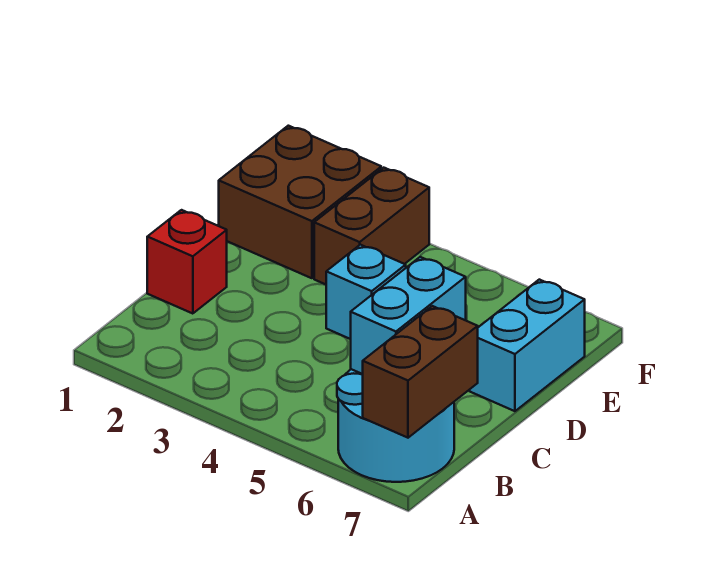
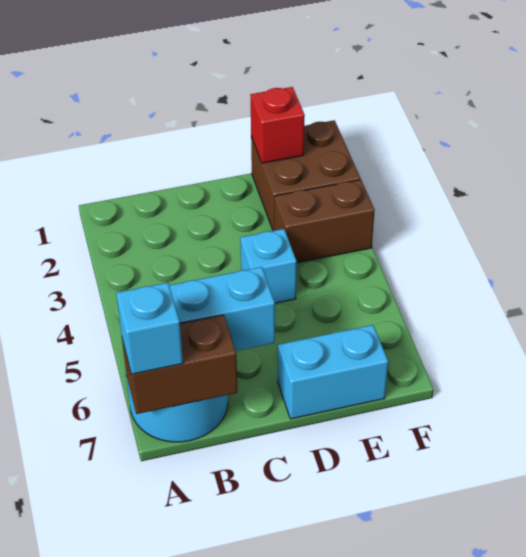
none -> cyan brick A7 level 3
red brick C1 level 1 -> red brick E1 level 2

